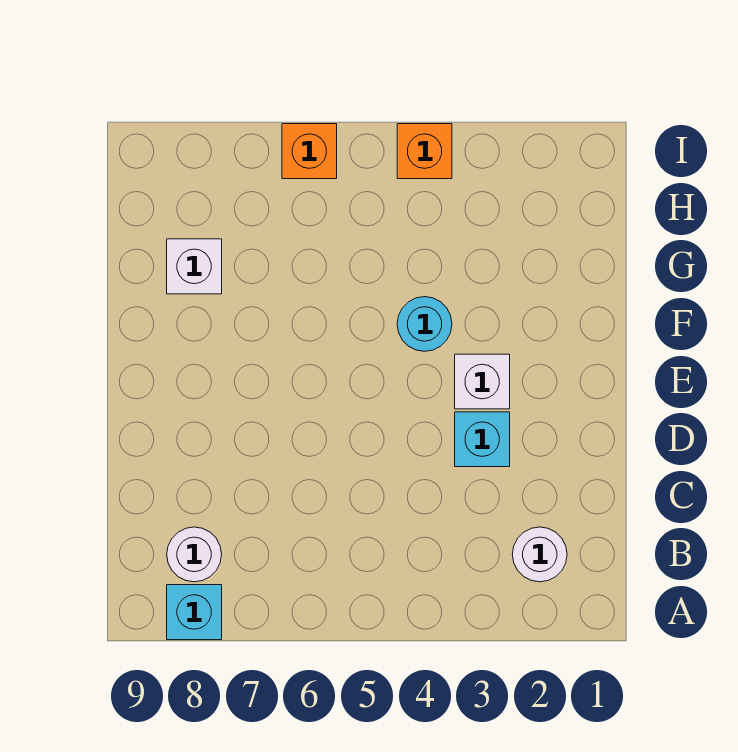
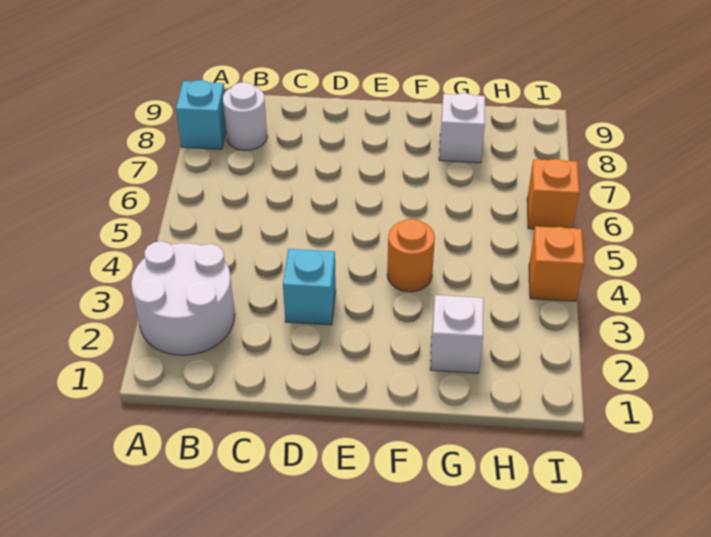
white round brick B2 level 1 -> white round brick A2:B3 level 1
white brick E3 level 1 -> white brick G2 level 1
cyan round brick F4 level 1 -> orange round brick F4 level 1

